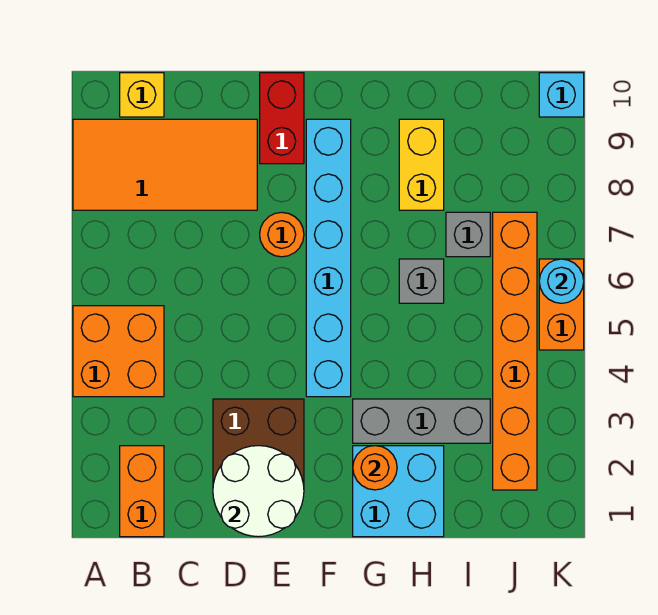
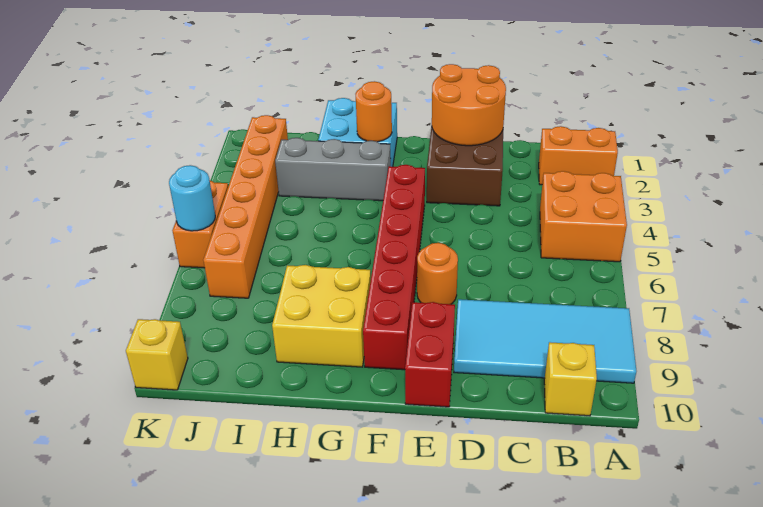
orange tile A8:D9 level 1 -> cyan tile A8:D9 level 1
orange brick B1:B2 level 1 -> orange brick A2:B2 level 1
white round brick D1:E2 level 2 -> orange round brick D1:E2 level 2
cyan brick F4:F9 level 1 -> red brick F4:F9 level 1
grey brick H6 level 1 -> none
yellow brick H8:H9 level 1 -> yellow brick G8:H9 level 1
grey brick I7 level 1 -> none
cyan brick K10 level 1 -> yellow brick K10 level 1

